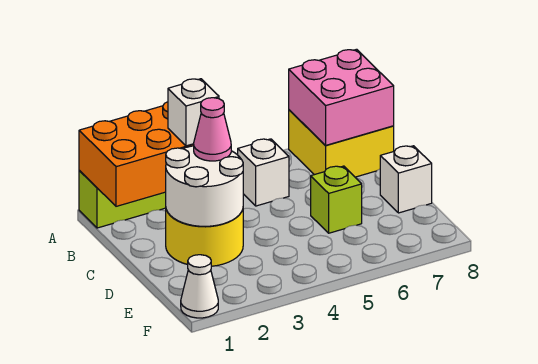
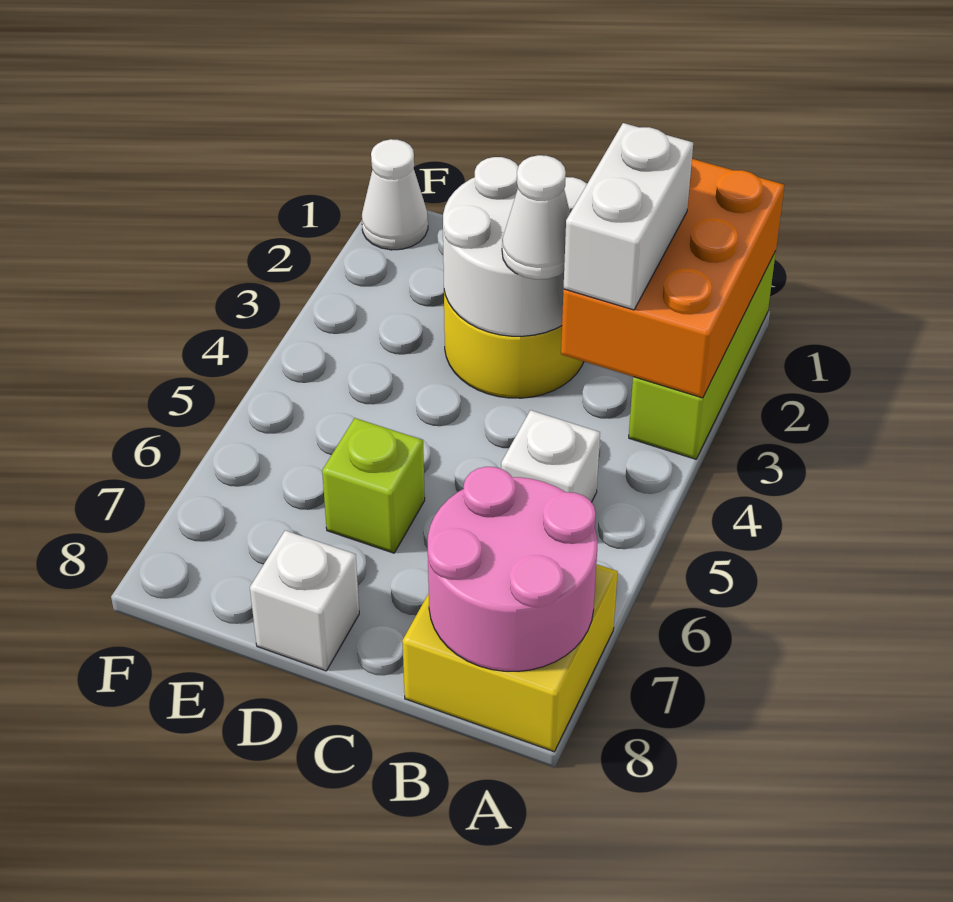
pink brick A7:B8 level 2 -> pink round brick A7:B8 level 2
white brick B3 level 3 -> white brick B2:B3 level 3
pink cone C3 level 3 -> white cone C3 level 3

